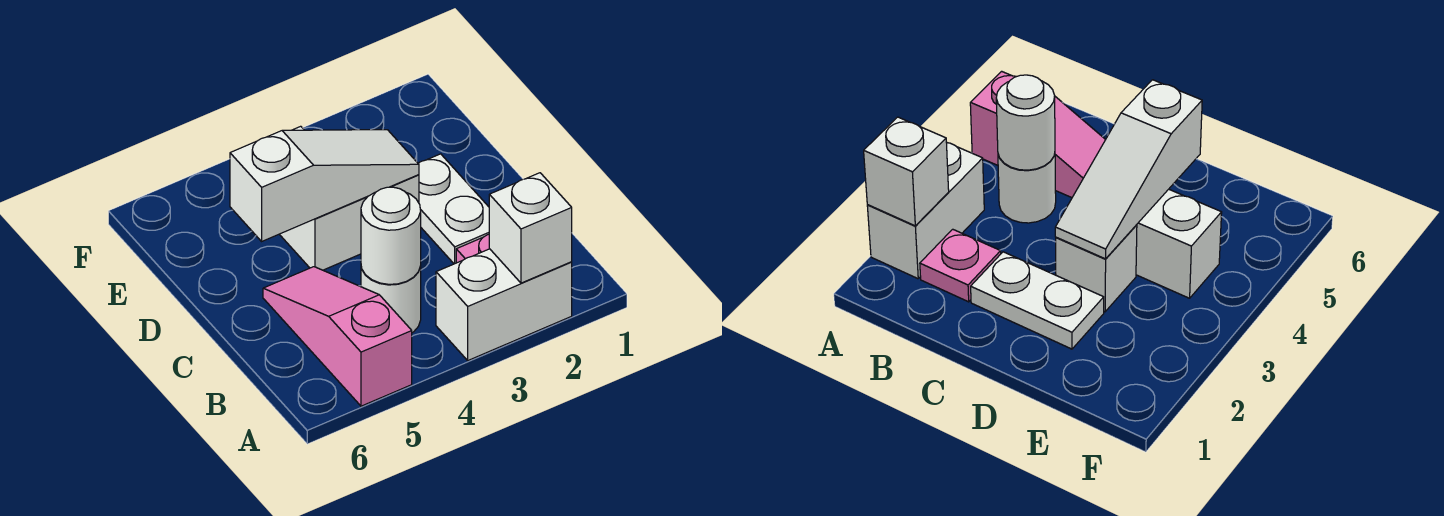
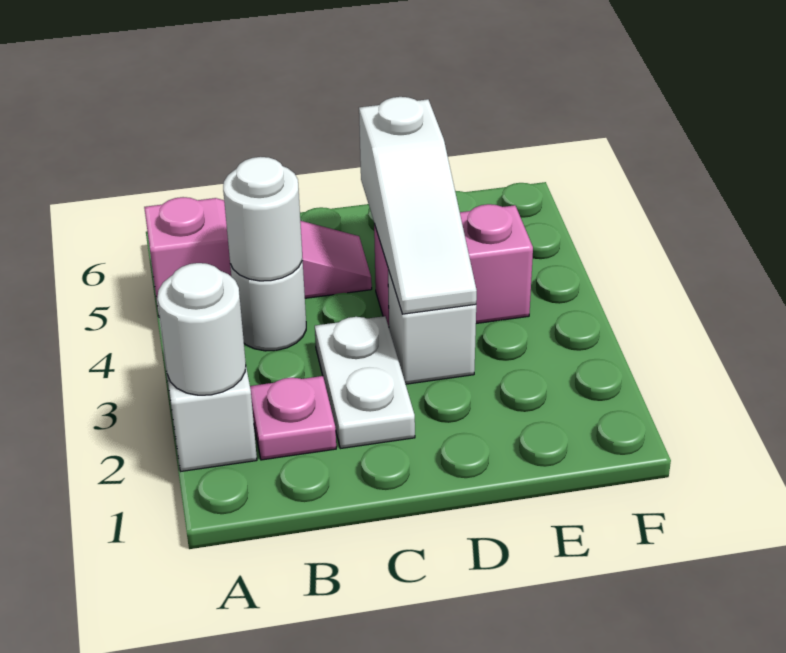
white brick A2 level 2 -> white round brick A2 level 2
white plate C2:D2 level 1 -> white plate C2:C3 level 1
white brick D4:E4 level 1 -> pink brick D4:E4 level 1

